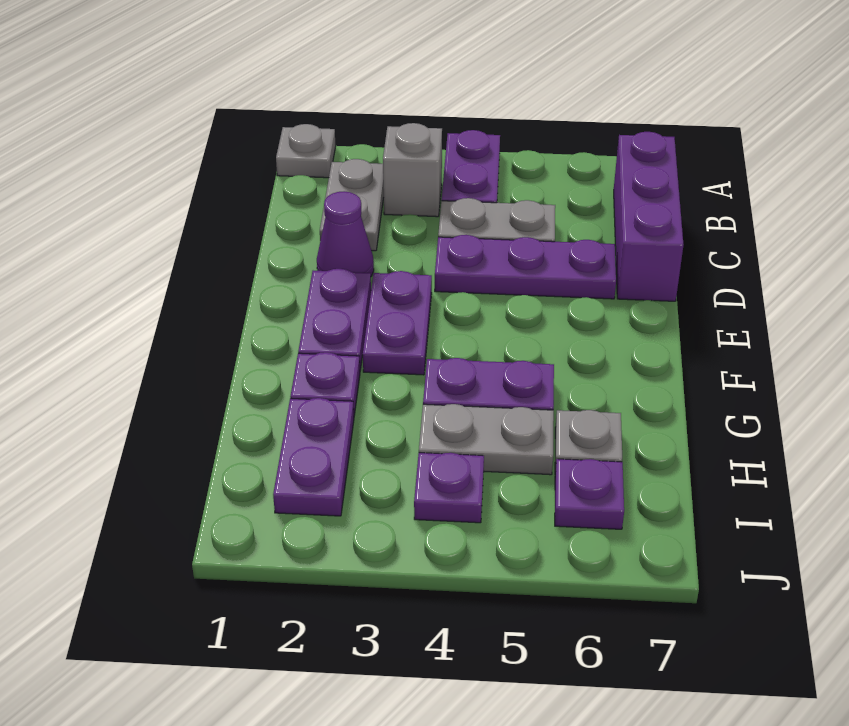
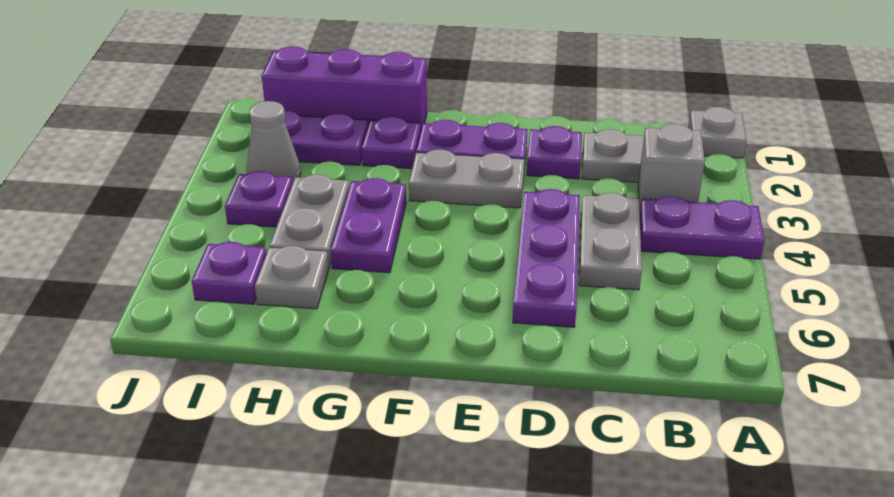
purple brick B7:D7 level 1 -> purple brick G1:I1 level 1
purple cone D2 level 1 -> purple plate D2 level 1
purple plate E3:F3 level 1 -> grey plate E3:F3 level 1
none -> grey cone I3 level 1

